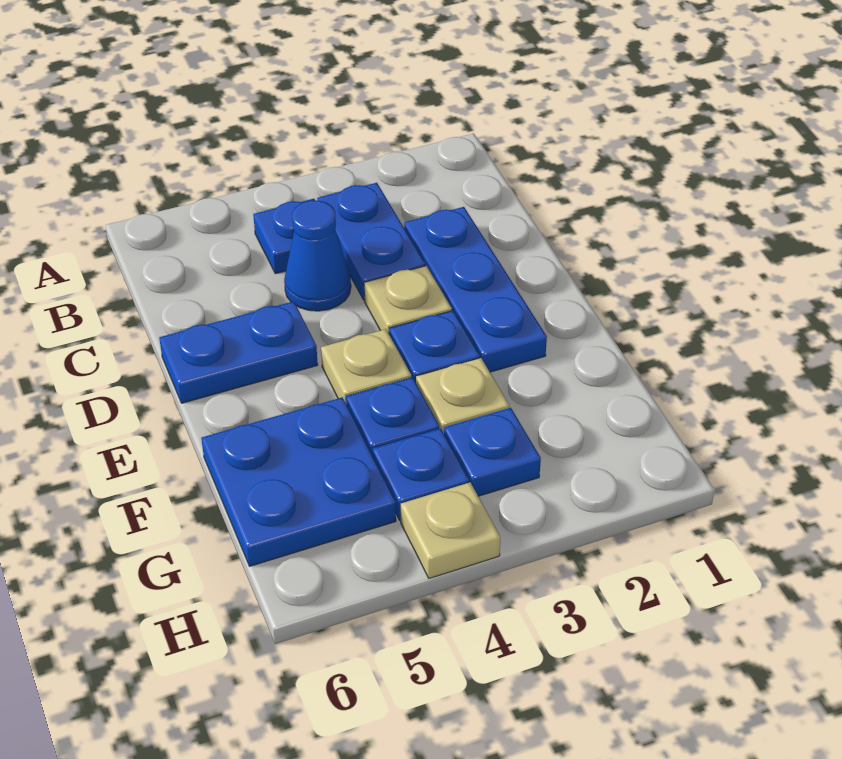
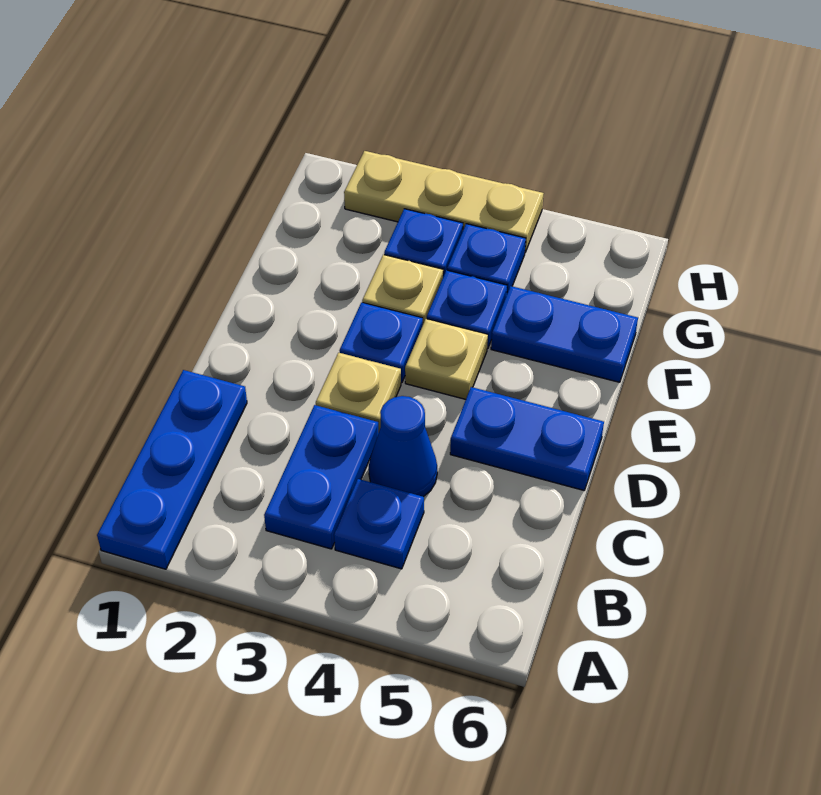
blue plate C2:E2 level 1 -> blue plate A1:C1 level 1
blue plate F5:G6 level 1 -> blue plate F5:F6 level 1
tan plate H4 level 1 -> tan plate H2:H4 level 1

